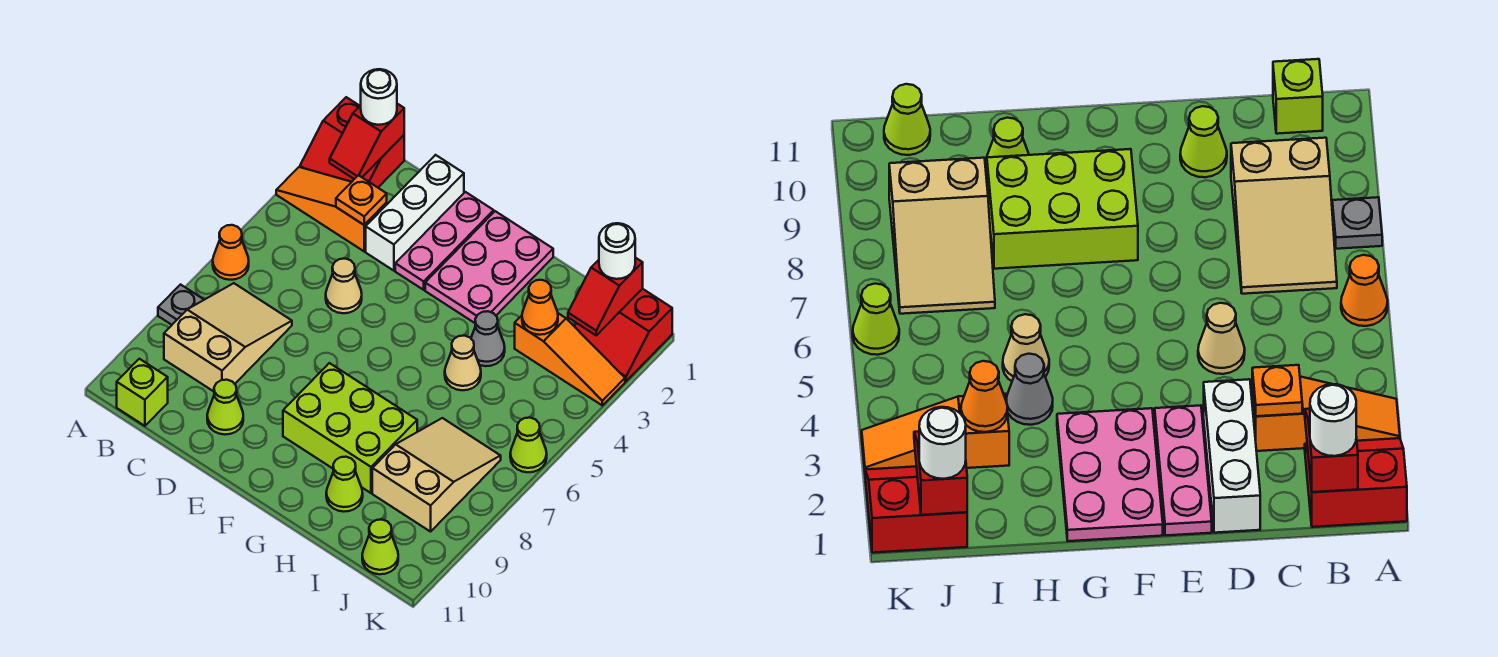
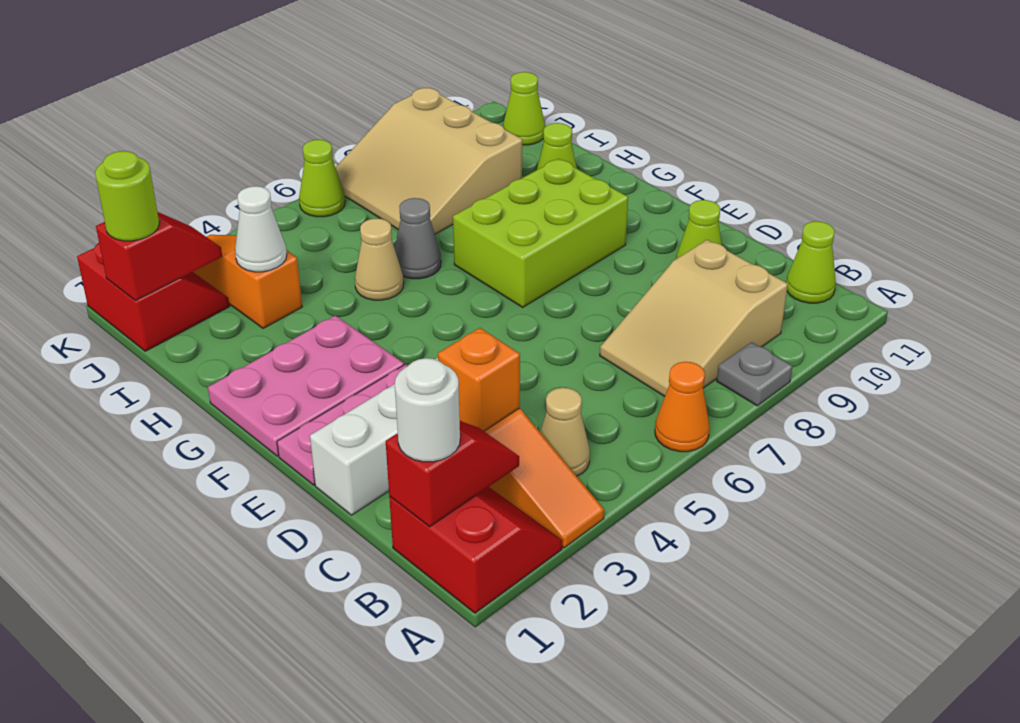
lime brick B11 level 1 -> lime cone B11 level 1
orange plate C3 level 2 -> orange brick C3 level 2
tan cone D5 level 1 -> tan cone B4 level 1
lime brick F8:H9 level 1 -> lime brick F7:G9 level 1
grey cone H4 level 1 -> grey cone H6 level 1
orange cone I3 level 2 -> white cone I3 level 2
tan slope I7:J9 level 1 top 9 -> tan slope I7:K9 level 1 top 9
white round brick J1 level 3 -> lime round brick J1 level 3

